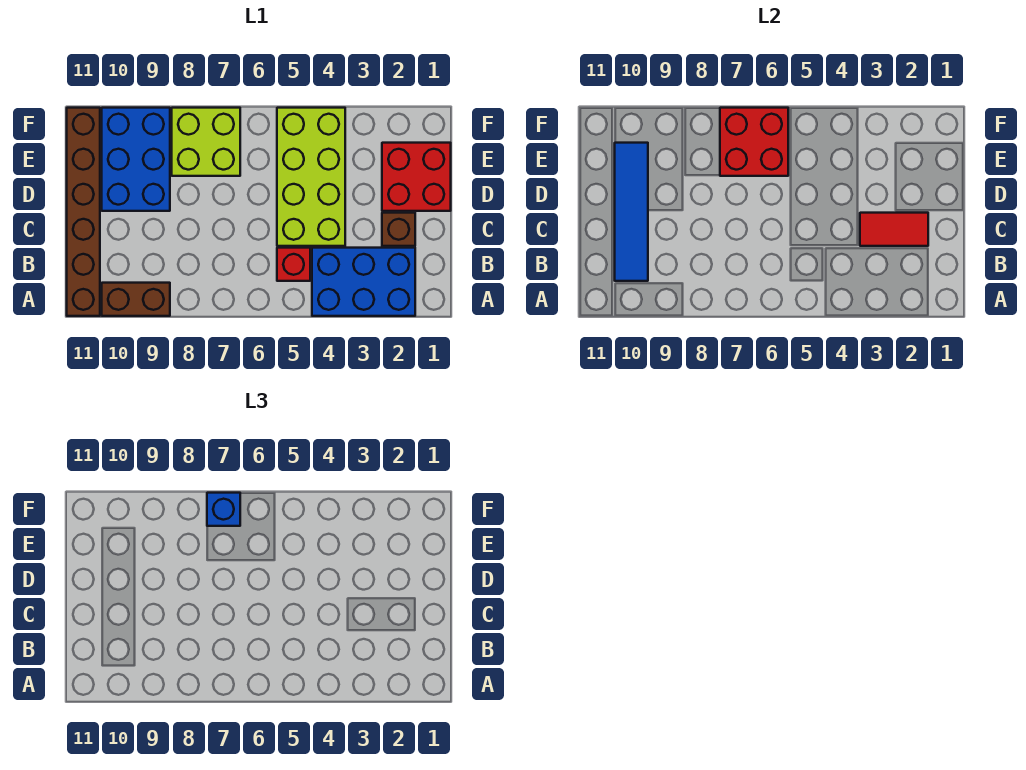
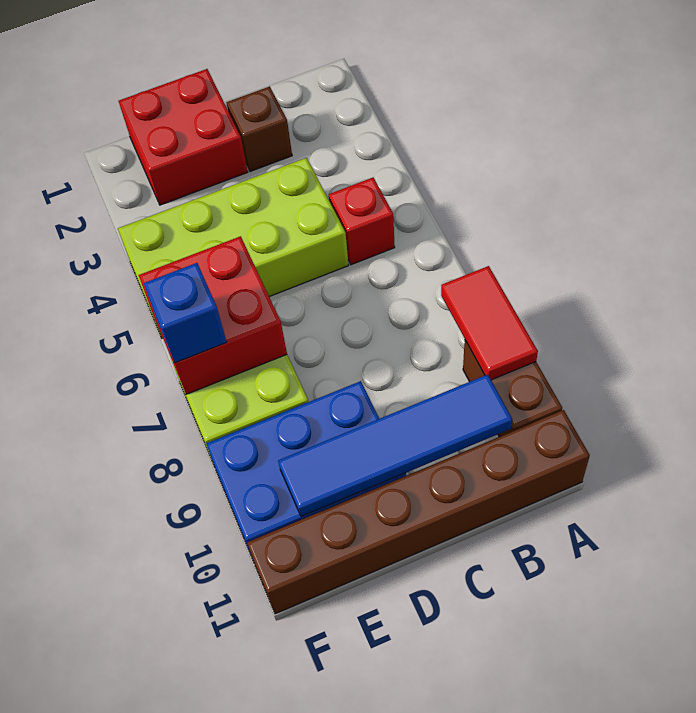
blue brick A2:B4 level 1 -> none
red tile C2:C3 level 2 -> red tile A8:A9 level 2

